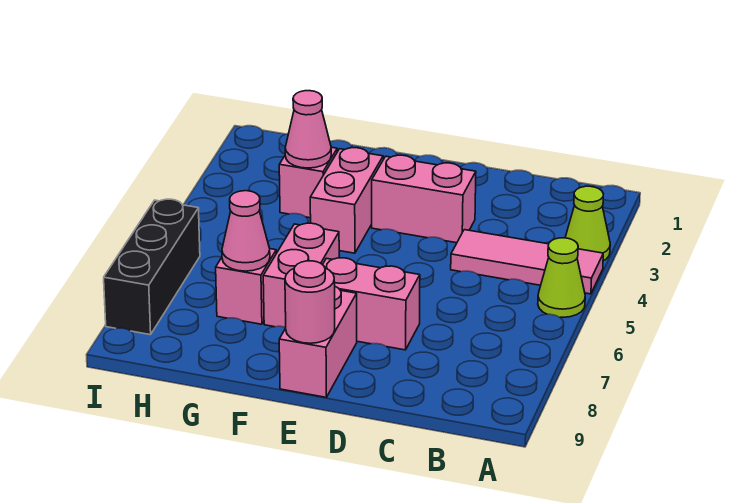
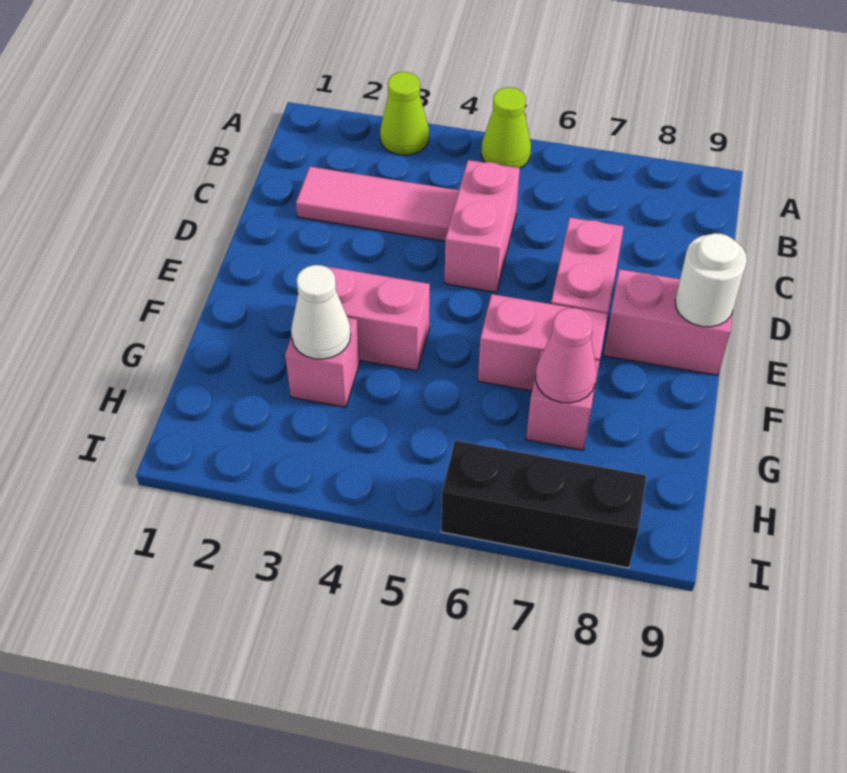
pink tile A4:C4 level 1 -> pink tile C2:C4 level 1
pink brick D3:E3 level 1 -> pink brick C5:D5 level 1
pink round brick E9 level 2 -> white round brick E9 level 2
pink cone G3 level 2 -> white cone G3 level 2

